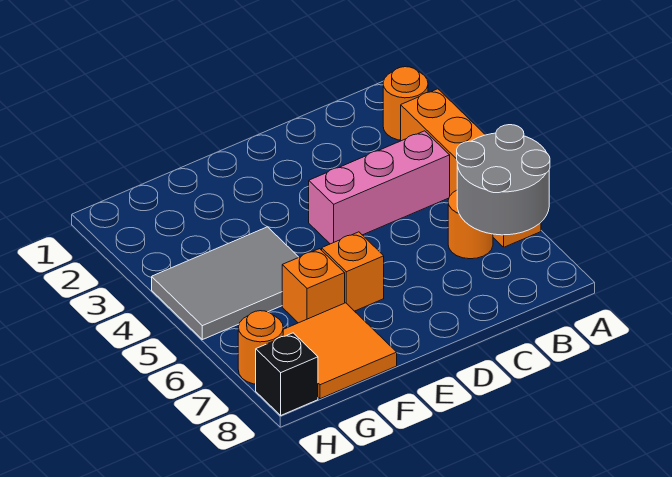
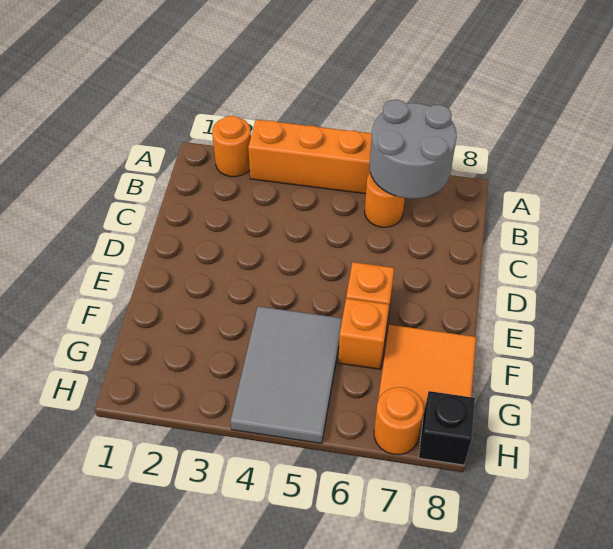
pink brick B4:D4 level 1 -> none

